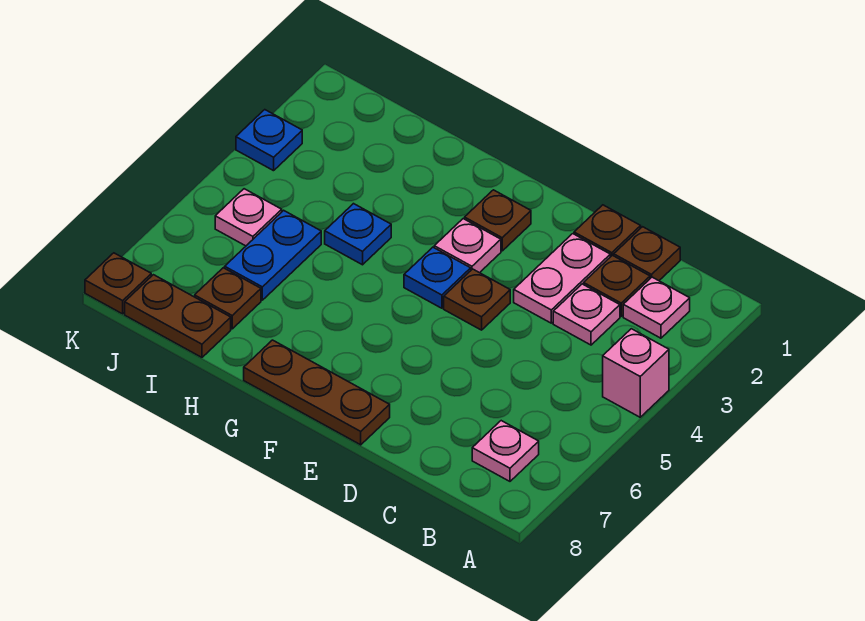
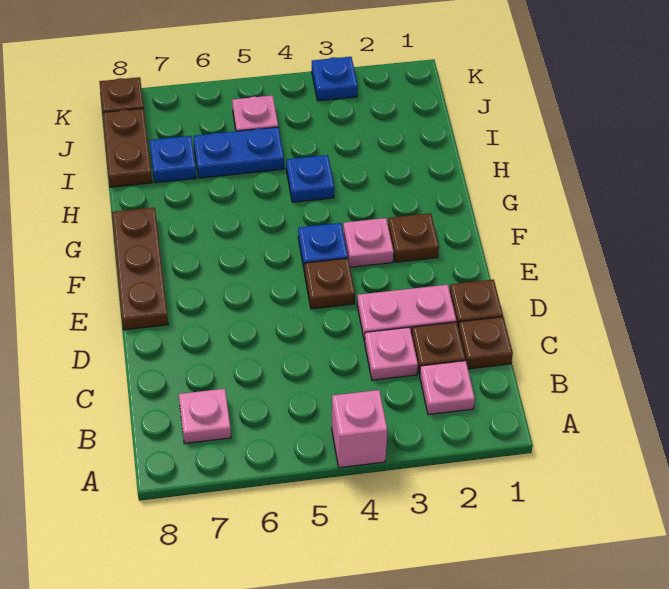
brown plate I7 level 1 -> blue plate I7 level 1

